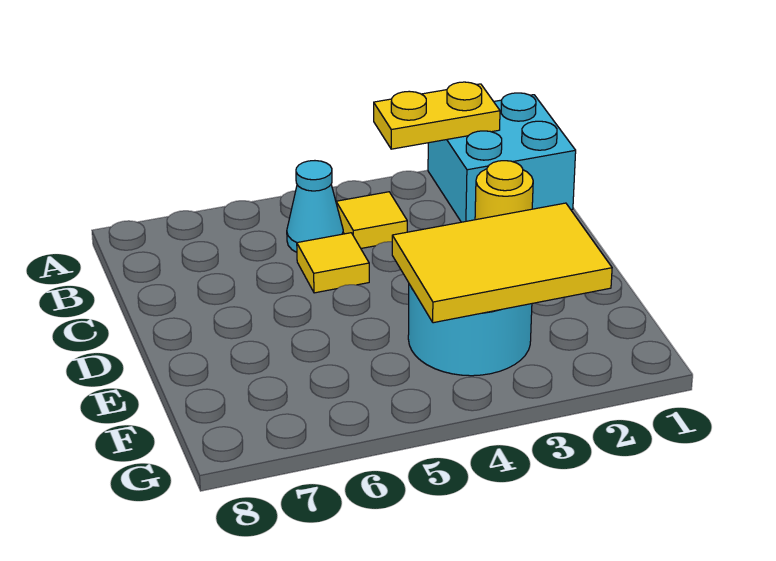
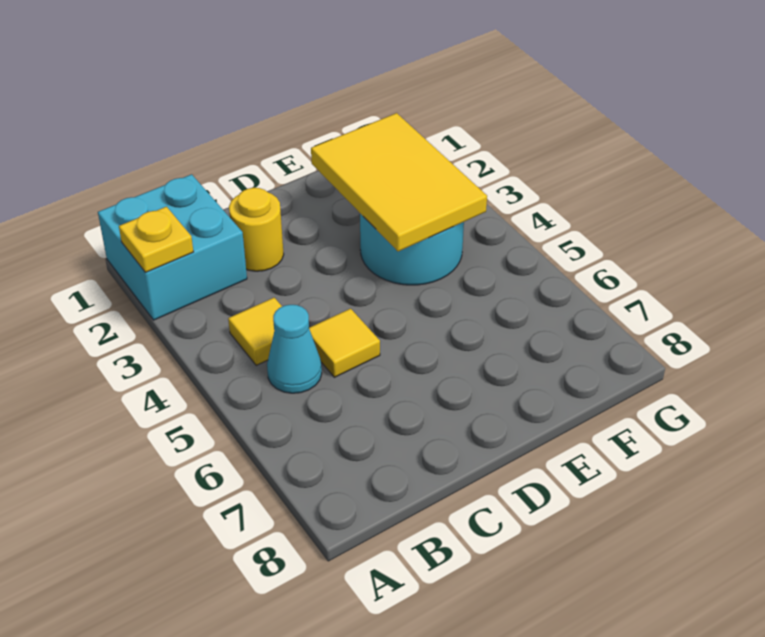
yellow plate A2:A3 level 2 -> yellow plate A2 level 2

